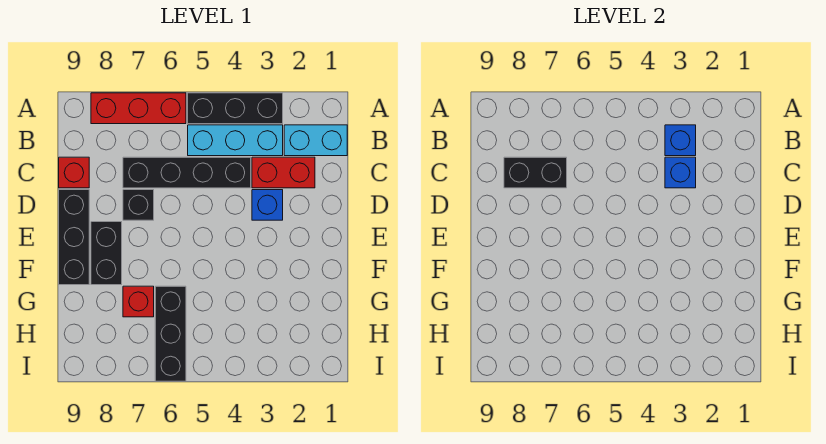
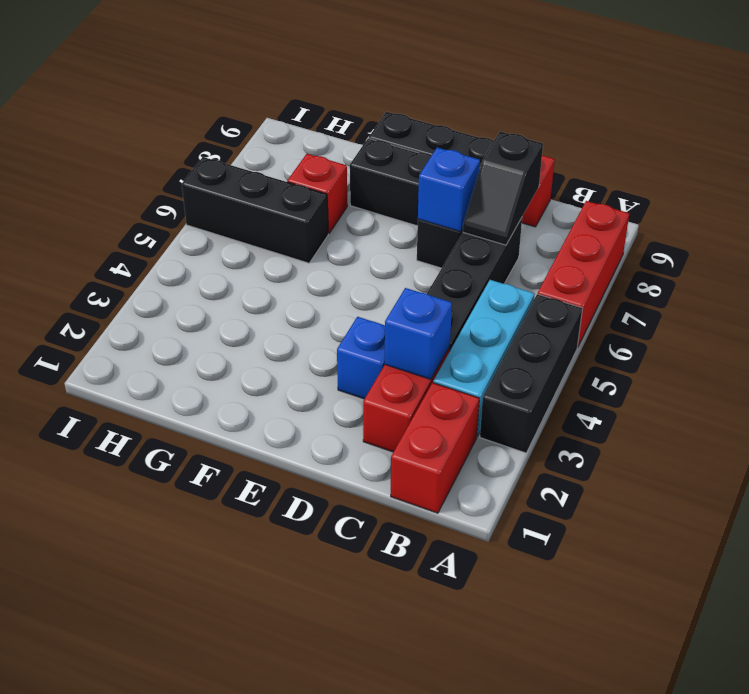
cyan brick B1:B2 level 1 -> red brick B1:B2 level 1
blue brick B3 level 2 -> blue brick D7 level 2
black brick C7:C8 level 2 -> black slope C7:C8 level 2 top 8

